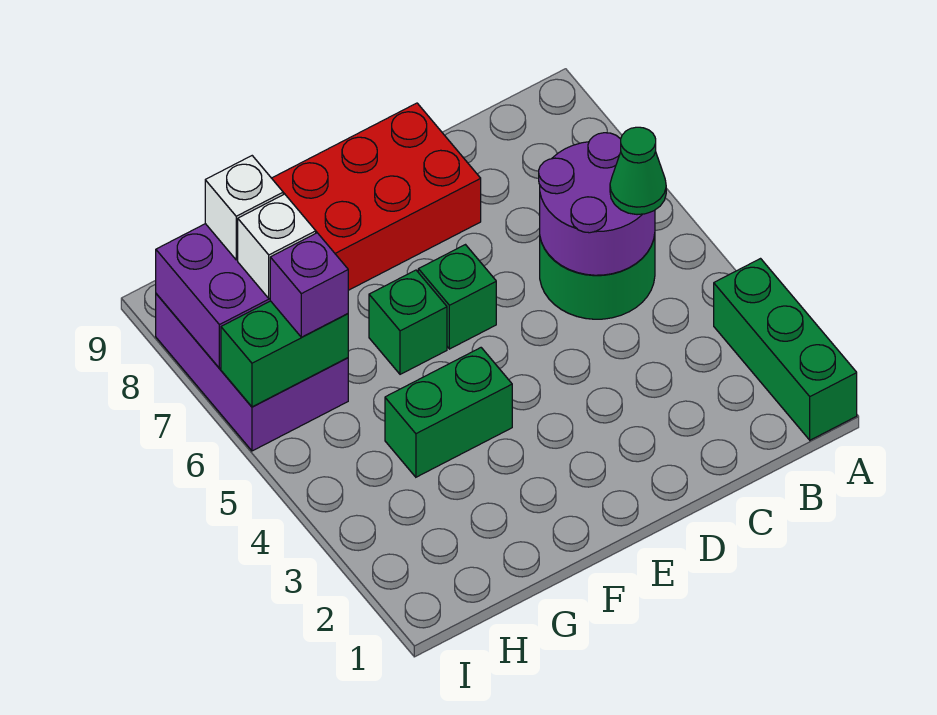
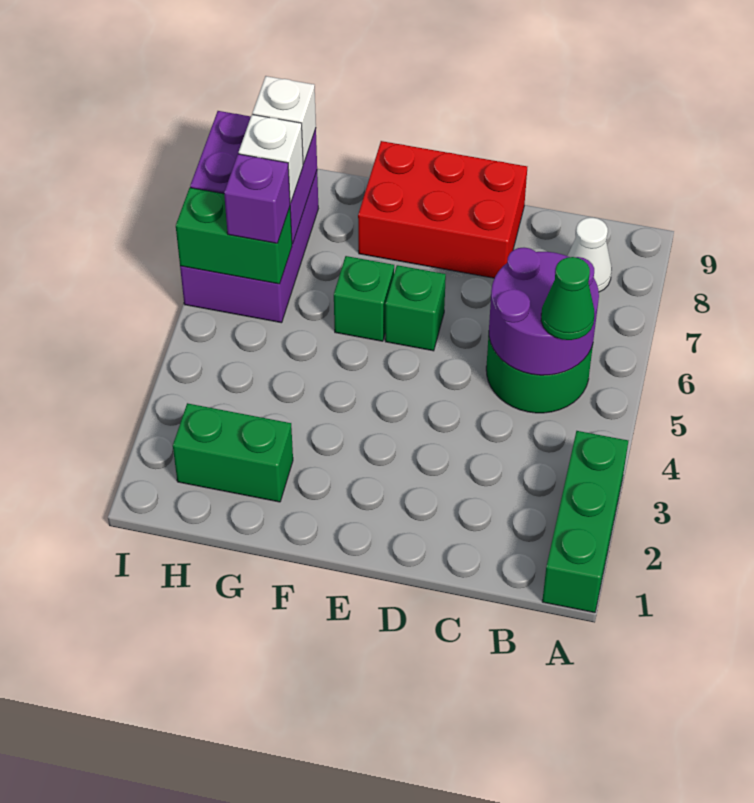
none -> white cone B8 level 1
green brick F4:G4 level 1 -> green brick G2:H2 level 1

